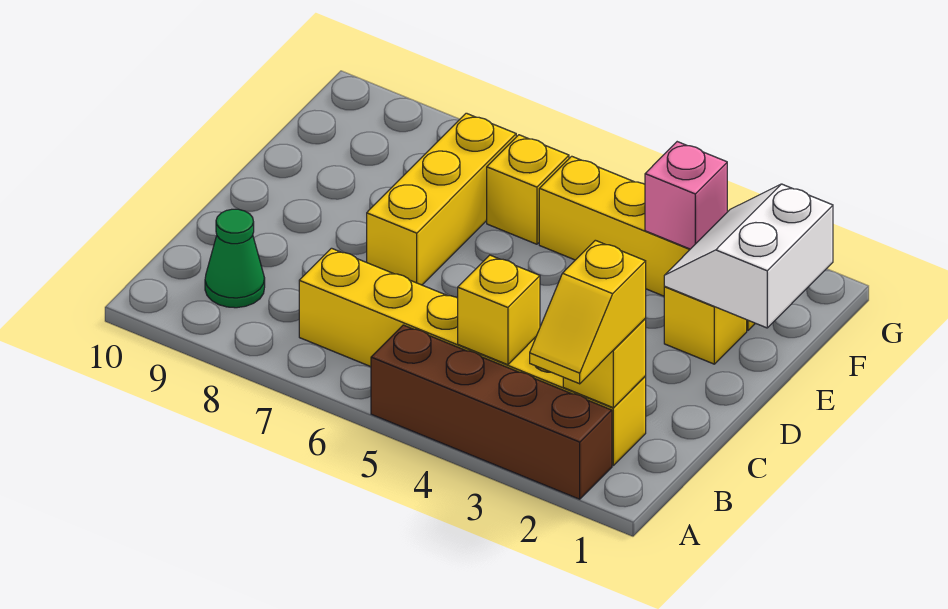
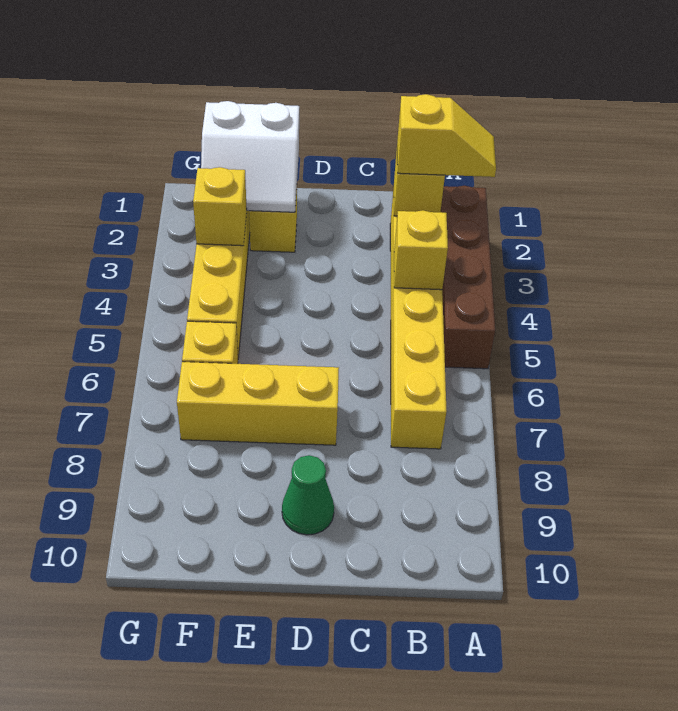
green cone B9 level 1 -> green cone D9 level 1
pink brick F3 level 2 -> yellow brick F3 level 2

